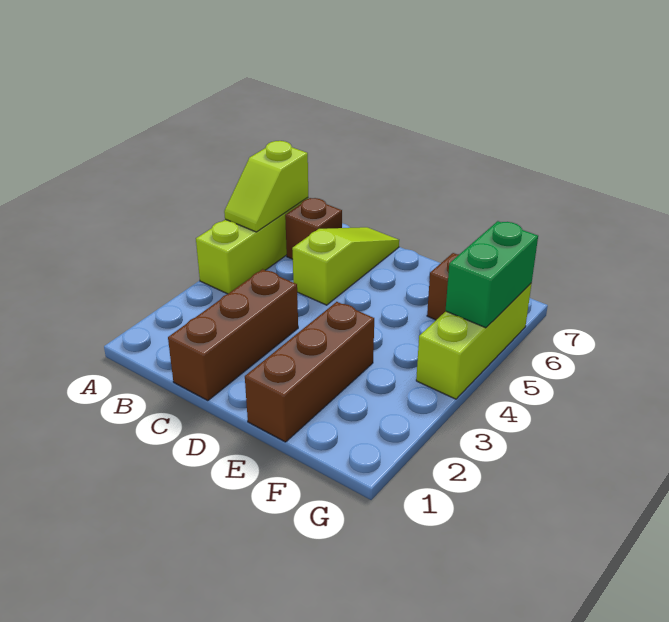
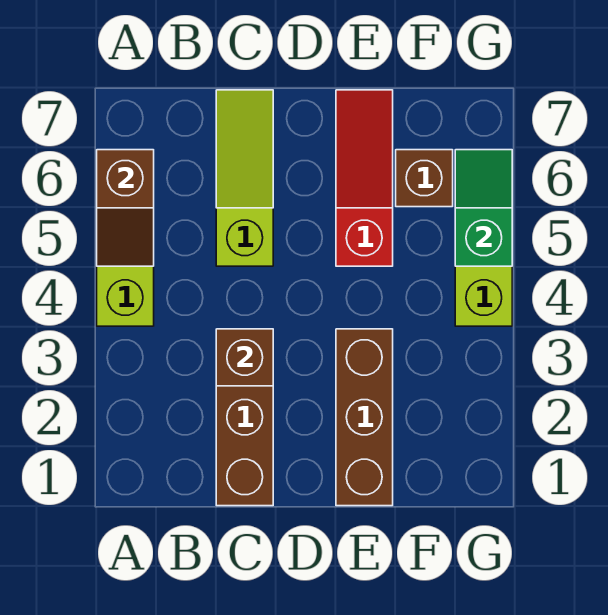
lime slope A5:A6 level 2 top 6 -> brown slope A5:A6 level 2 top 6
brown brick B6 level 1 -> brown brick C3 level 2
none -> red slope E5:E7 level 1 top 5
green brick G5:G6 level 2 -> green slope G5:G6 level 2 top 5

